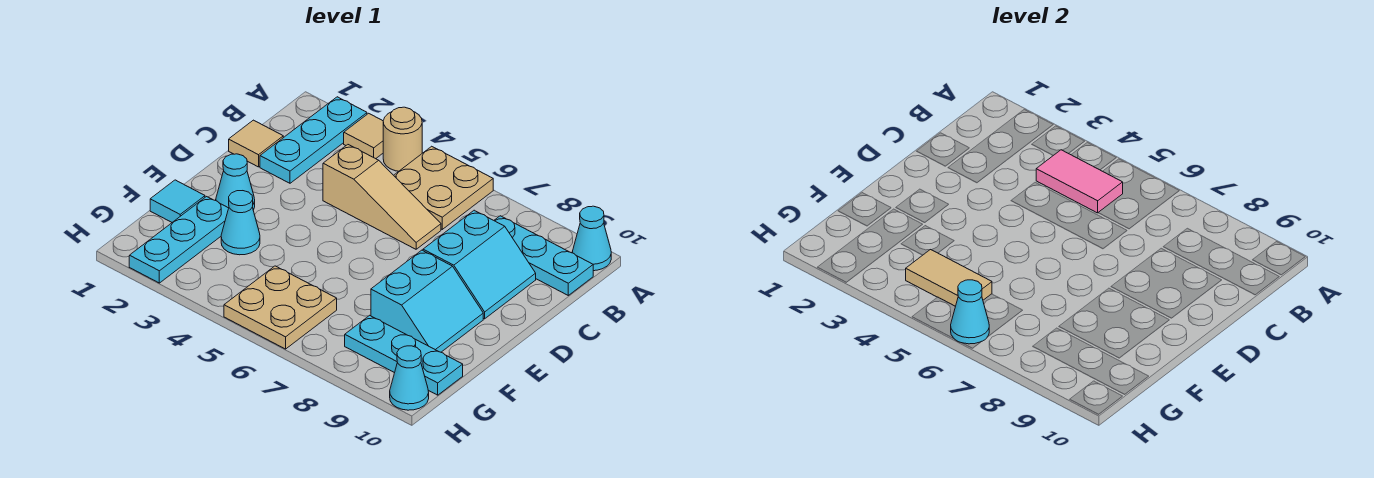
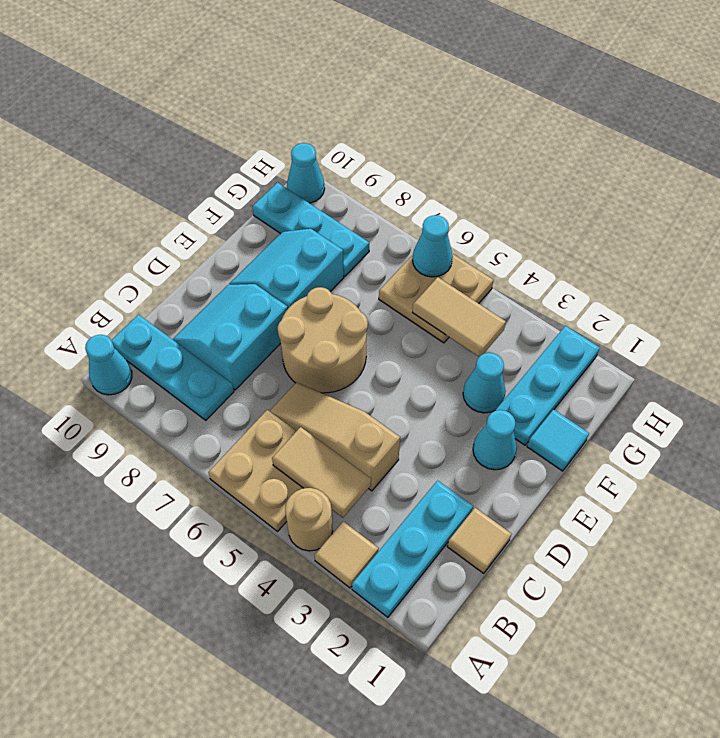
pink tile B4:B5 level 2 -> tan tile B4:B5 level 2
none -> tan round brick D6:E7 level 1

